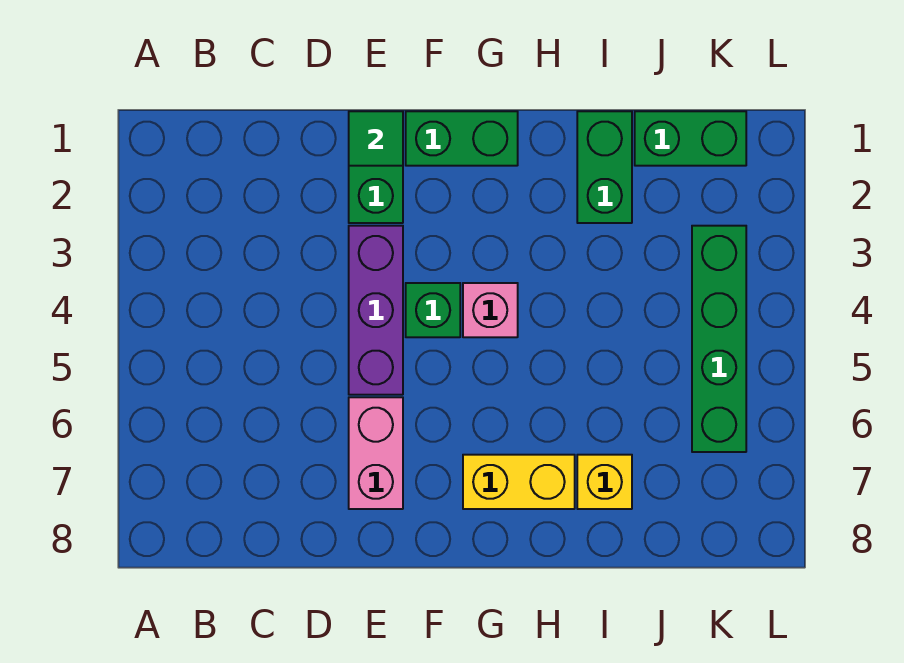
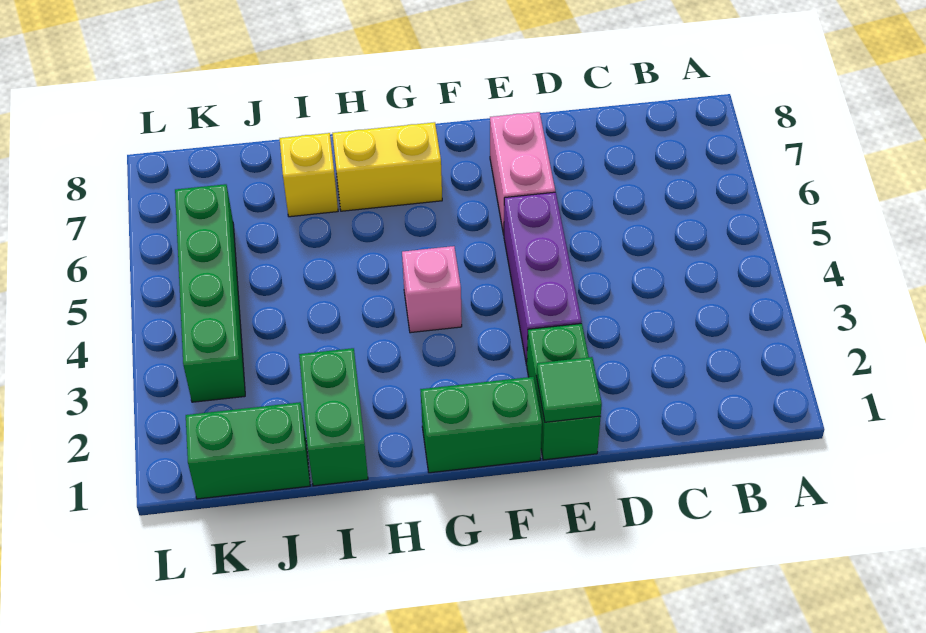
green brick F4 level 1 -> none

